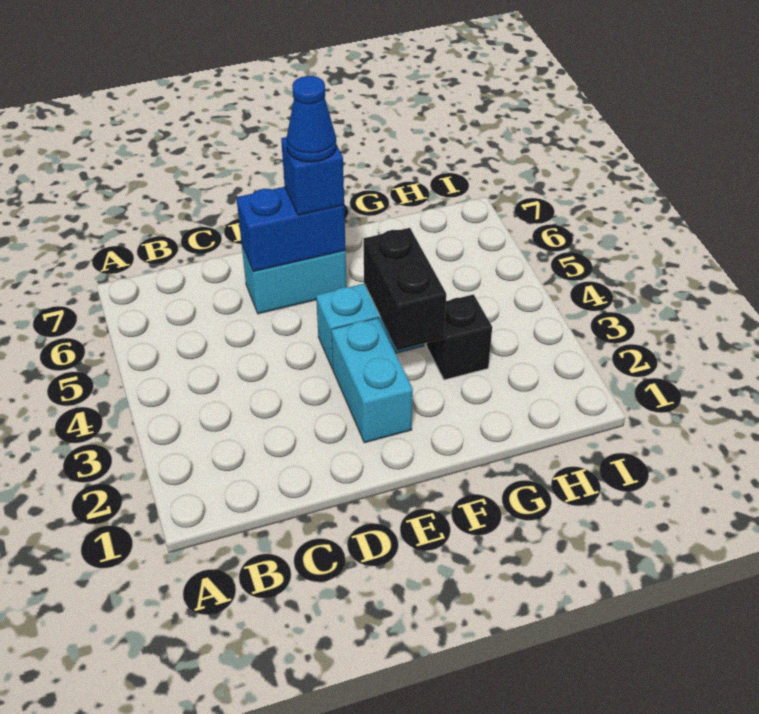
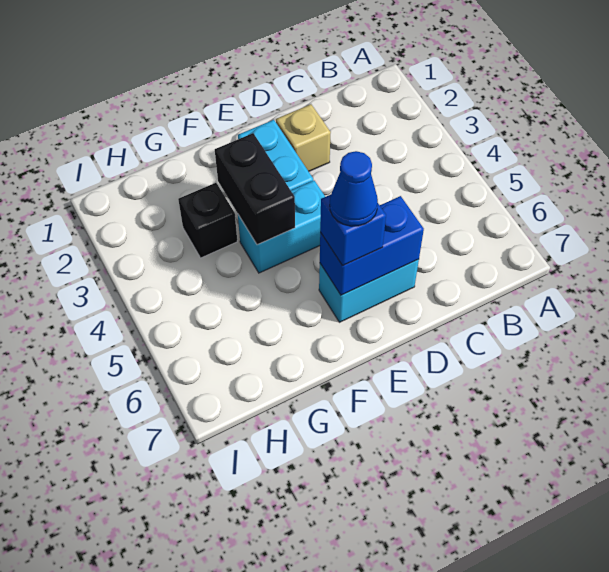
none -> tan brick D2 level 1

